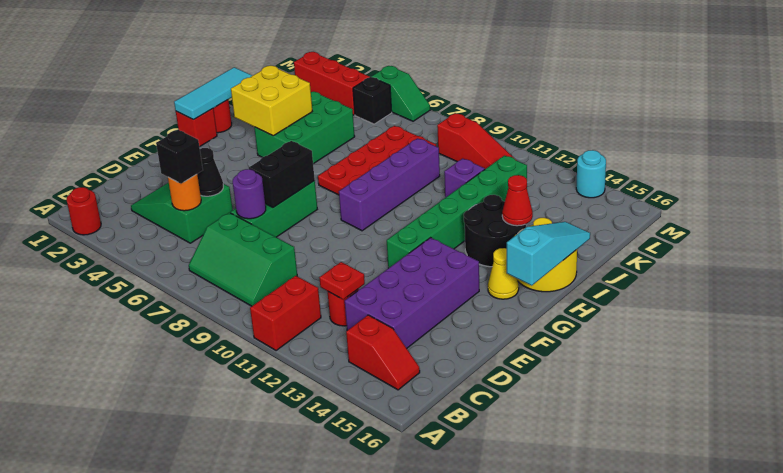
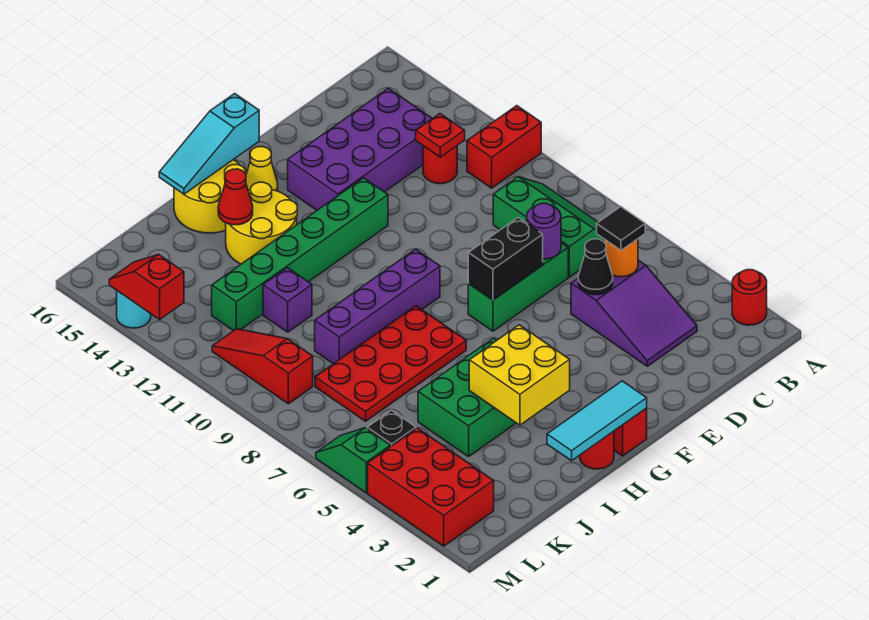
red slope B14:B15 level 1 top 14 -> red slope M13:M14 level 2 top 13
green slope C3:D5 level 1 top 5 -> purple slope C3:D5 level 1 top 5
black brick C5 level 3 -> black tile C5 level 3
black round brick H13:I14 level 1 -> yellow round brick H13:I14 level 1
red brick L2:L4 level 1 -> red brick L2:M4 level 1

